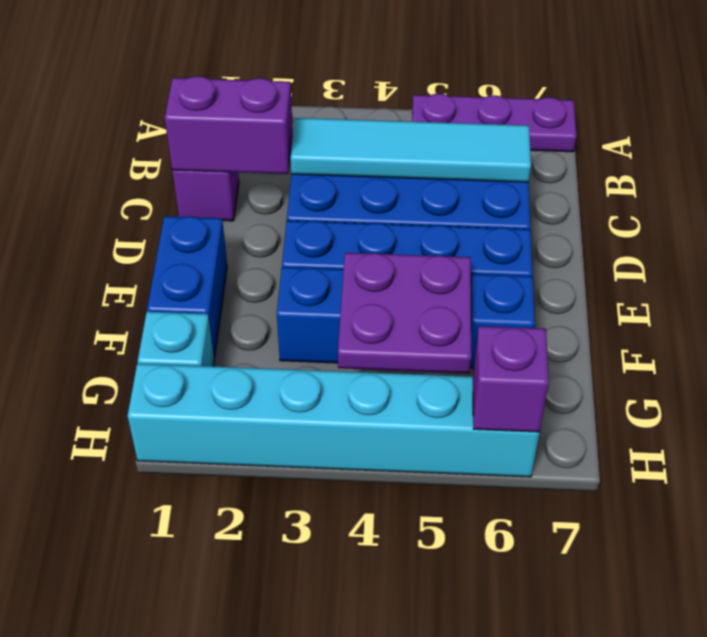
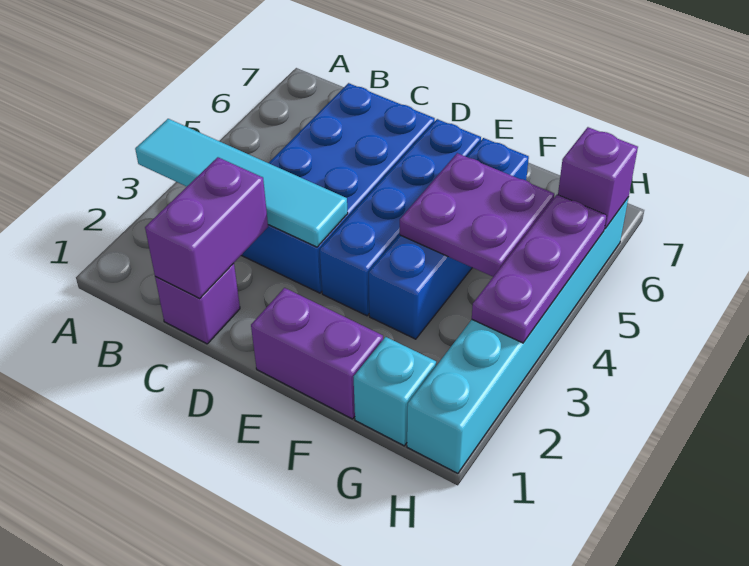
purple plate A5:A7 level 1 -> purple plate H3:H5 level 2
cyan tile C3:C6 level 2 -> cyan tile A3:D3 level 2
blue brick E1:F1 level 1 -> purple brick E1:F1 level 1

